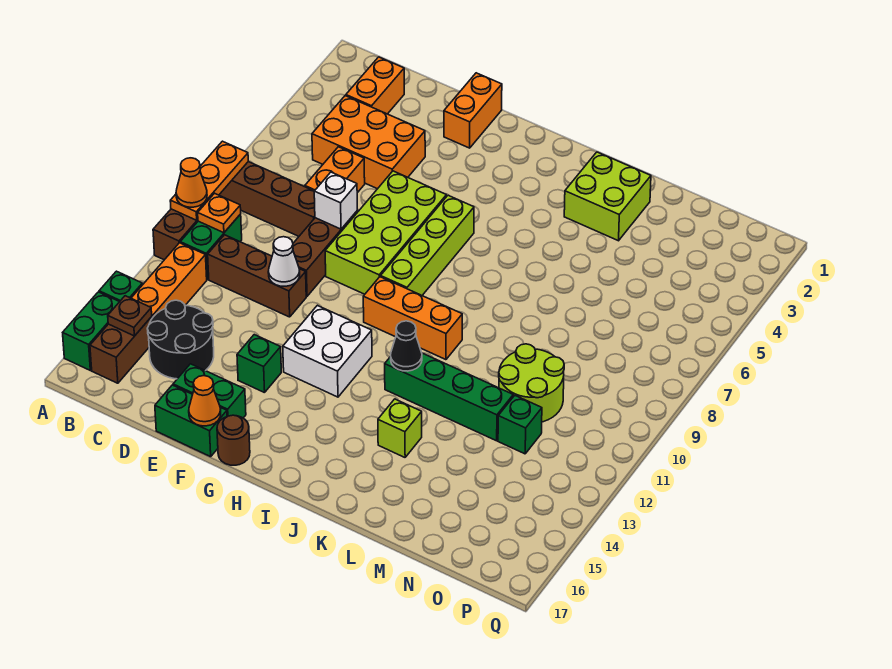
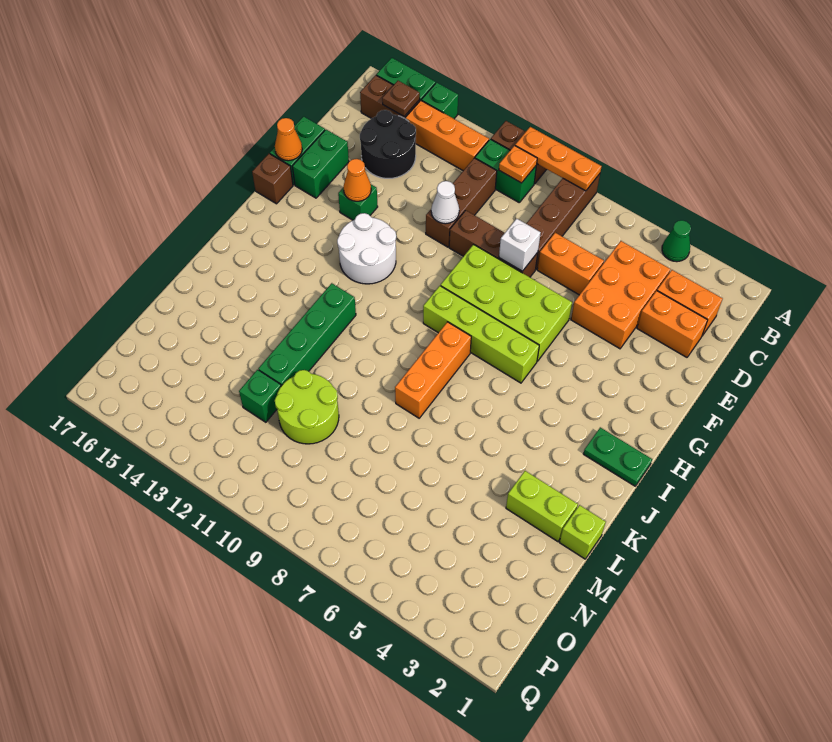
none -> green cone A4 level 1
orange cone A10 level 3 -> orange cone F14 level 2
orange brick F1:F2 level 1 -> orange brick D2:D3 level 1
white brick G12:H13 level 1 -> white round brick G12:H13 level 1
brown round brick G17 level 1 -> brown brick G17 level 1
orange brick H10:J10 level 1 -> orange brick I8:K8 level 1
none -> green plate I1:I2 level 1
black cone J12 level 2 -> none
lime brick K2:L3 level 1 -> lime brick L2:L3 level 1
lime brick K14 level 1 -> lime brick L1 level 1

